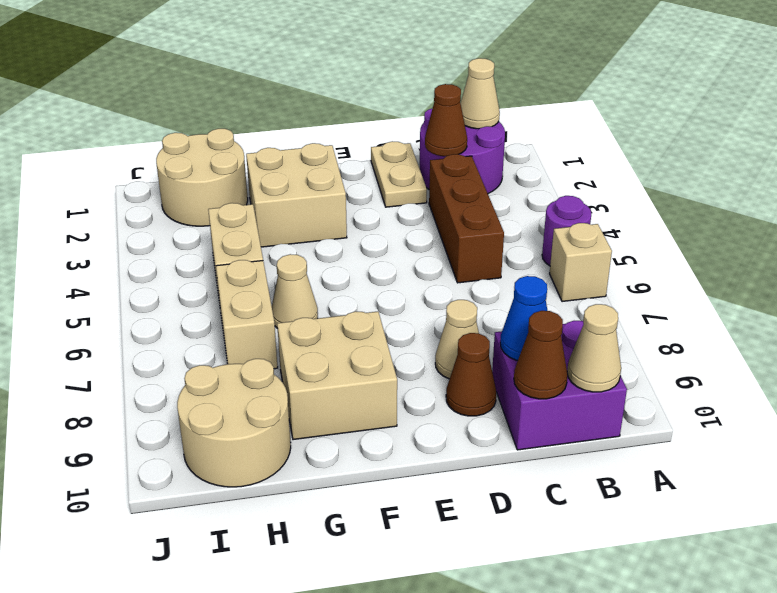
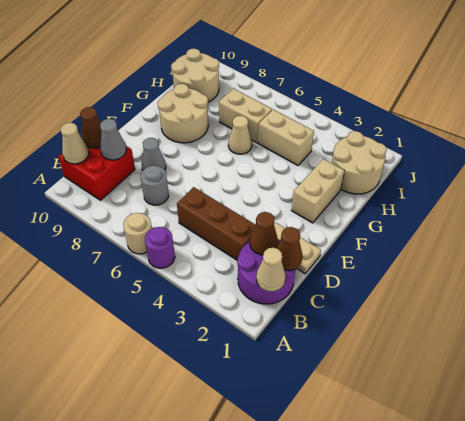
tan brick A6 level 1 -> tan round brick A6 level 1
purple brick B9:C10 level 1 -> red brick B9:C10 level 1
none -> grey round brick C7 level 1
blue cone C9 level 2 -> grey cone C9 level 2
tan cone D8 level 1 -> grey cone D8 level 1
brown cone D9 level 1 -> brown cone C1 level 2
tan brick F2:G3 level 1 -> tan brick F2:G2 level 1
tan brick F8:G9 level 1 -> tan round brick F8:G9 level 1

